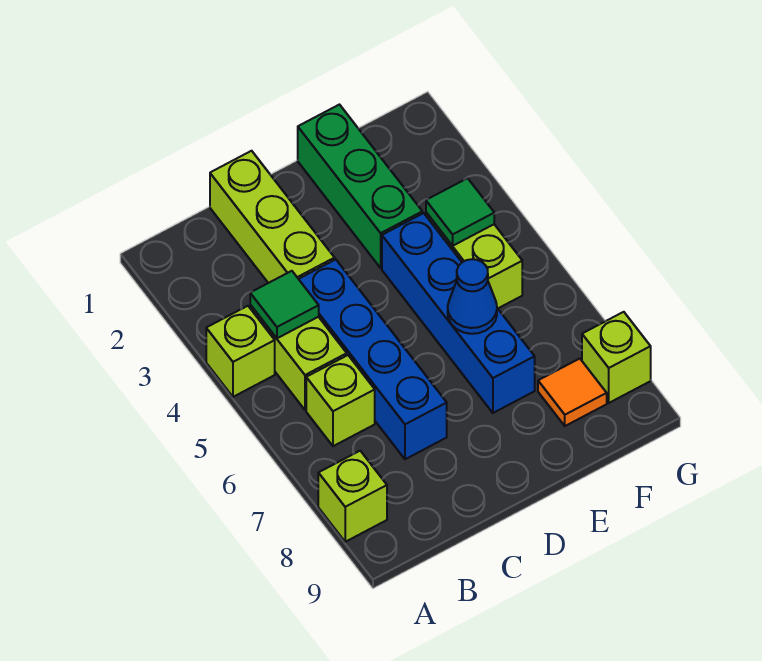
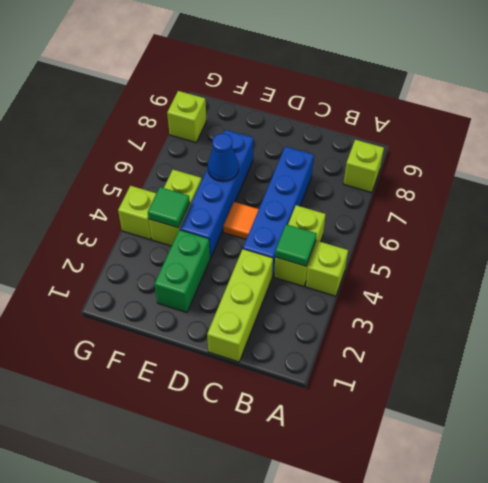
lime brick B6 level 1 -> lime brick G4 level 1
green brick E1:E3 level 1 -> green brick E2:E3 level 1
orange tile F8 level 1 -> orange tile D5 level 1

